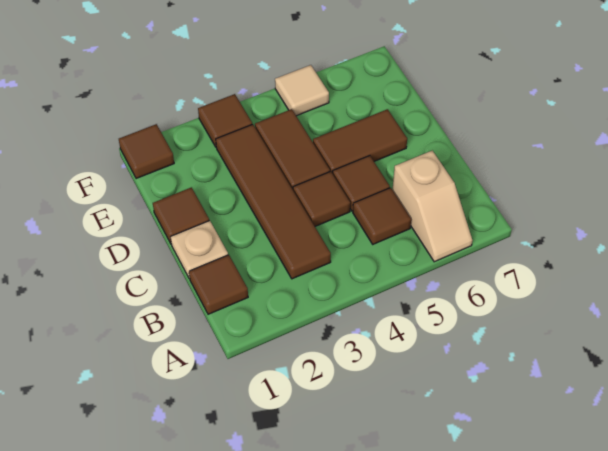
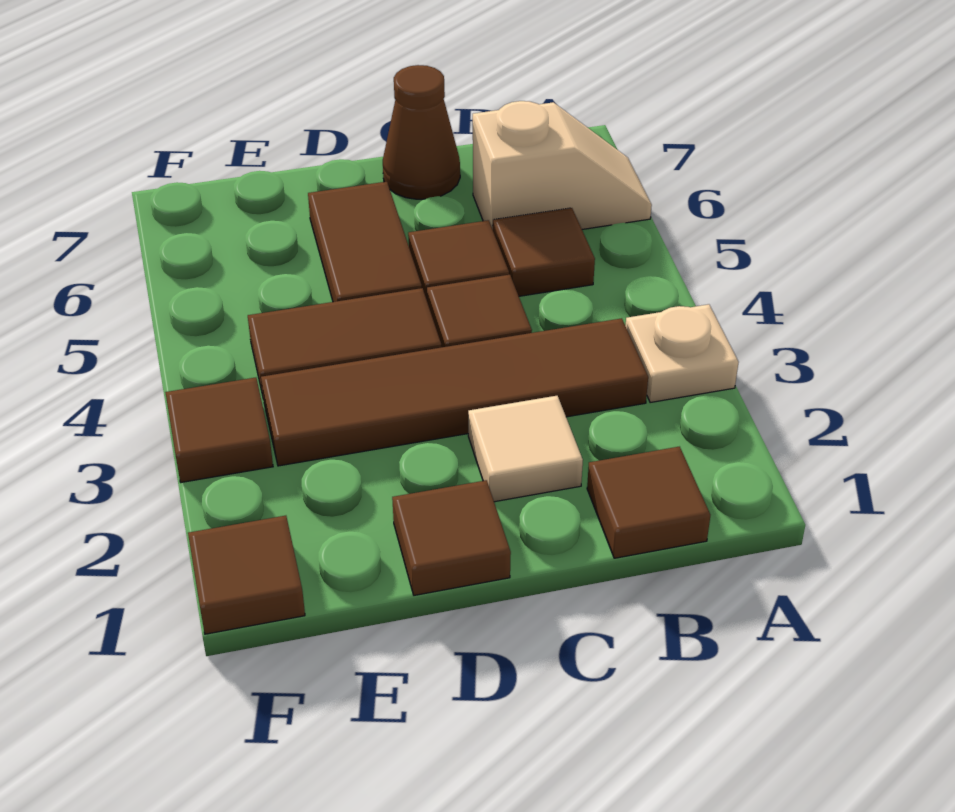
tan plate C1 level 1 -> tan plate A3 level 1
none -> brown cone C7 level 1
tan tile F5 level 1 -> tan tile C2 level 1

